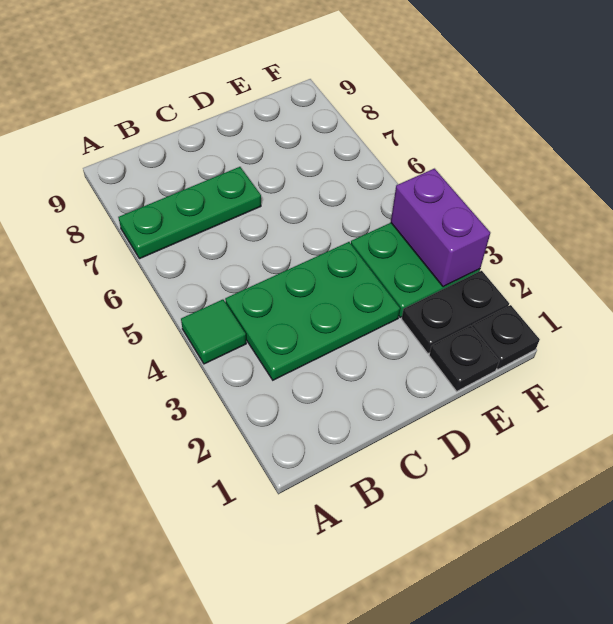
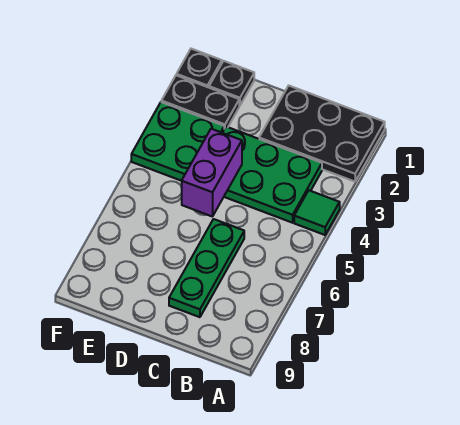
none -> black plate A1:C2 level 1
green plate A7:C7 level 1 -> green plate C6:C8 level 1
purple brick F3:F4 level 2 -> purple brick D4:D5 level 2

